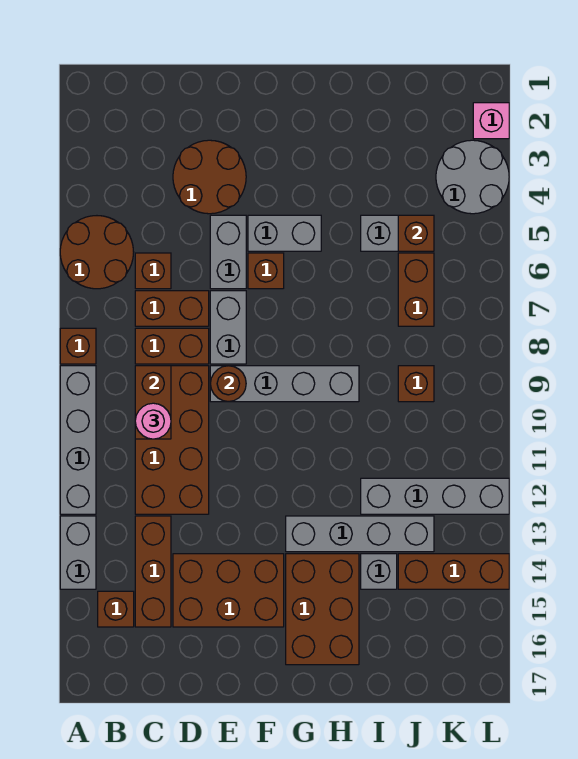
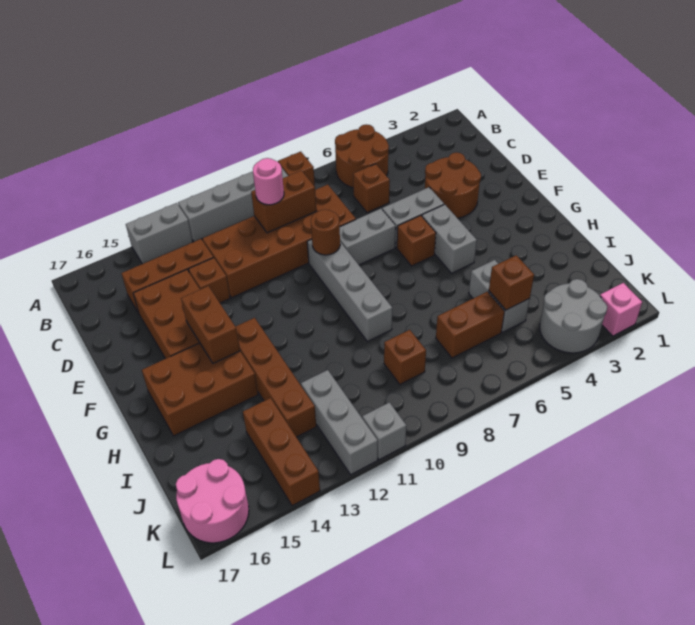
brown brick B15 level 1 -> brown brick D13 level 1
brown brick C7:D7 level 1 -> brown brick F14:G14 level 2
grey brick G13:J13 level 1 -> brown brick G13:J13 level 1
grey brick I12:L12 level 1 -> grey brick J12:L12 level 1
grey brick I14 level 1 -> grey brick L11 level 1
none -> pink round brick K16:L17 level 1

